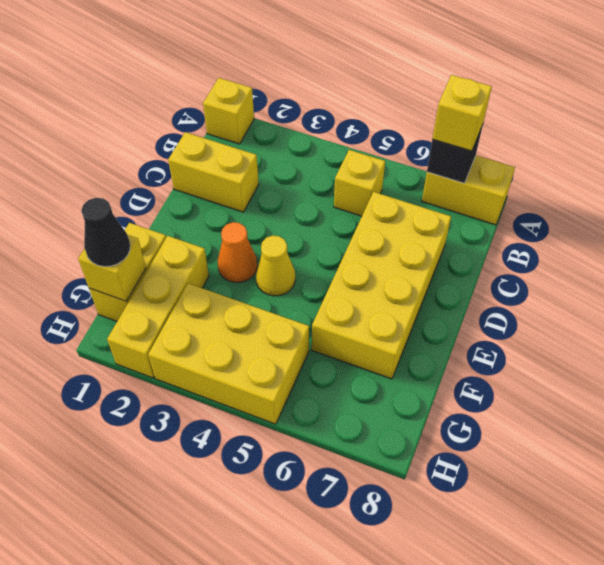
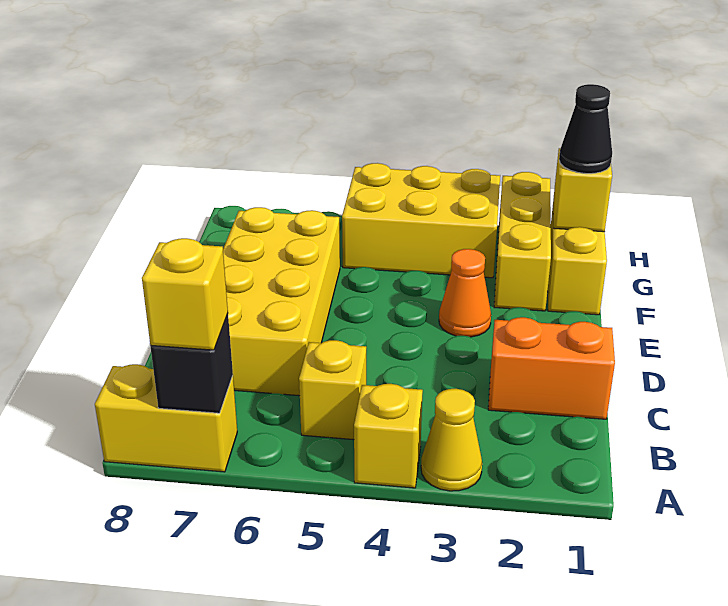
yellow brick A1 level 1 -> yellow brick A4 level 1
yellow brick C1:C2 level 1 -> orange brick C1:C2 level 1
yellow cone E4 level 1 -> yellow cone A3 level 1

